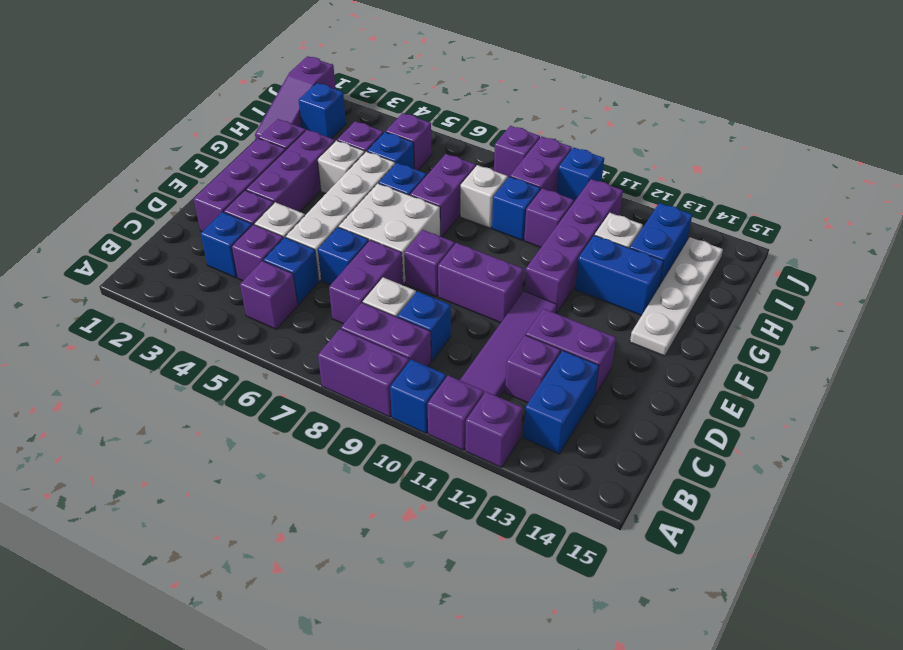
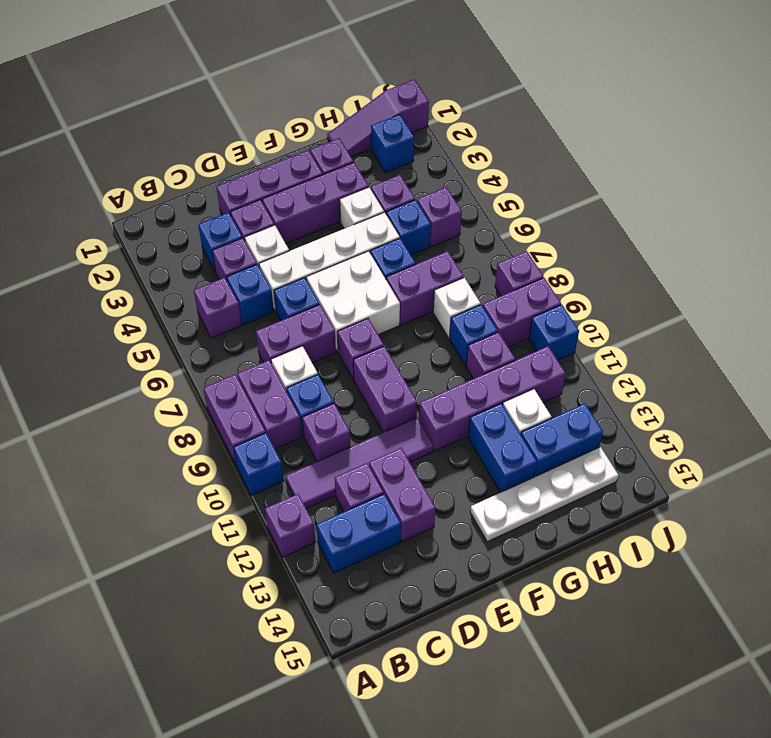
purple brick A11 level 1 -> purple brick C10 level 1

